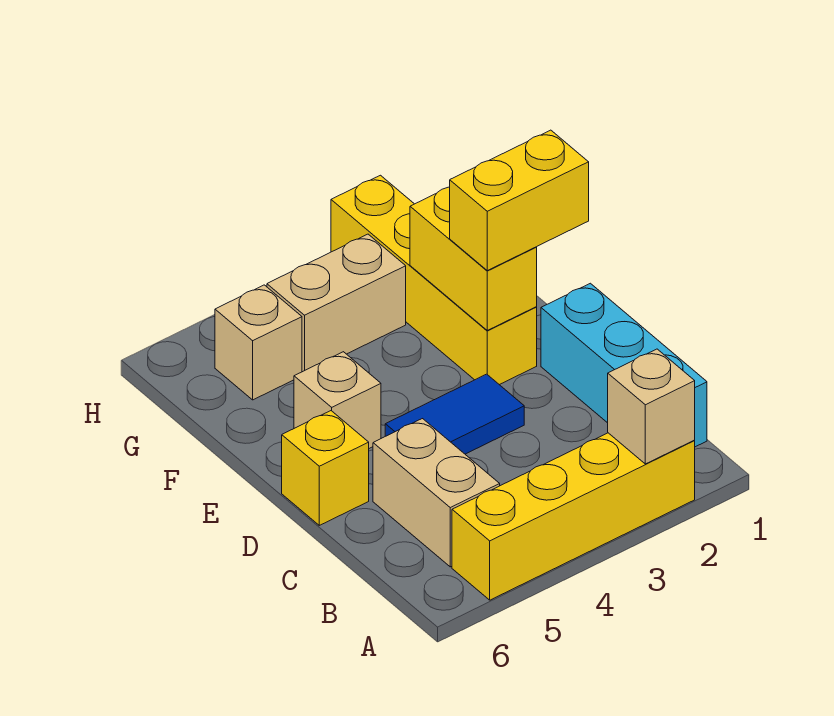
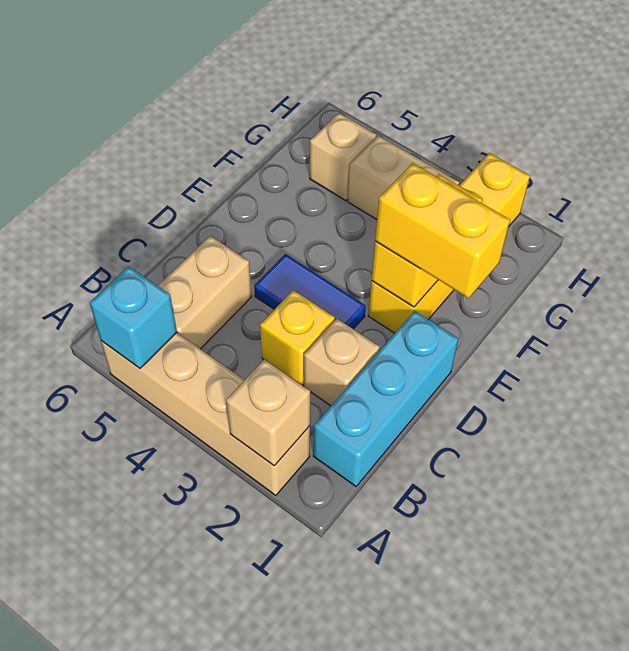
yellow brick A2:A5 level 1 -> tan brick A2:A5 level 1
none -> cyan brick A5 level 2
yellow brick D6 level 1 -> yellow brick C3 level 1
tan brick E5 level 1 -> tan brick C2 level 1

